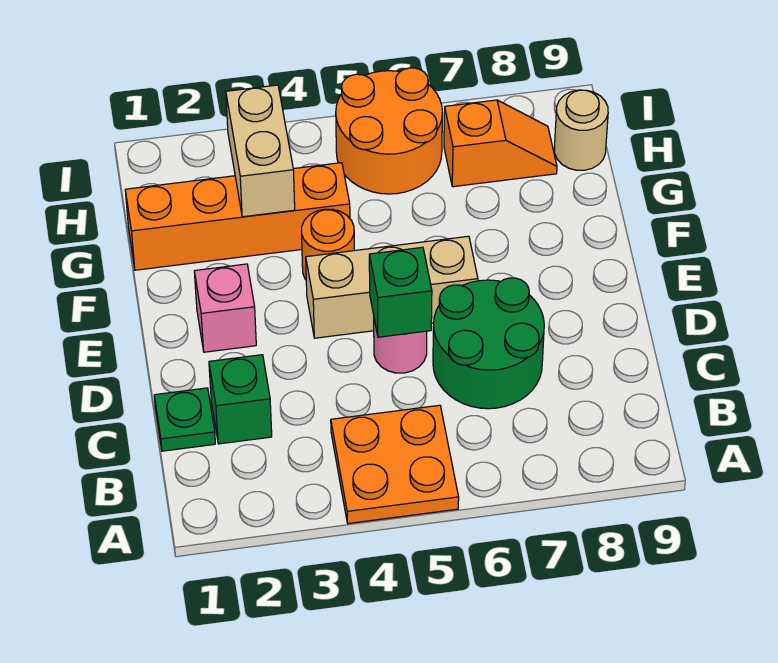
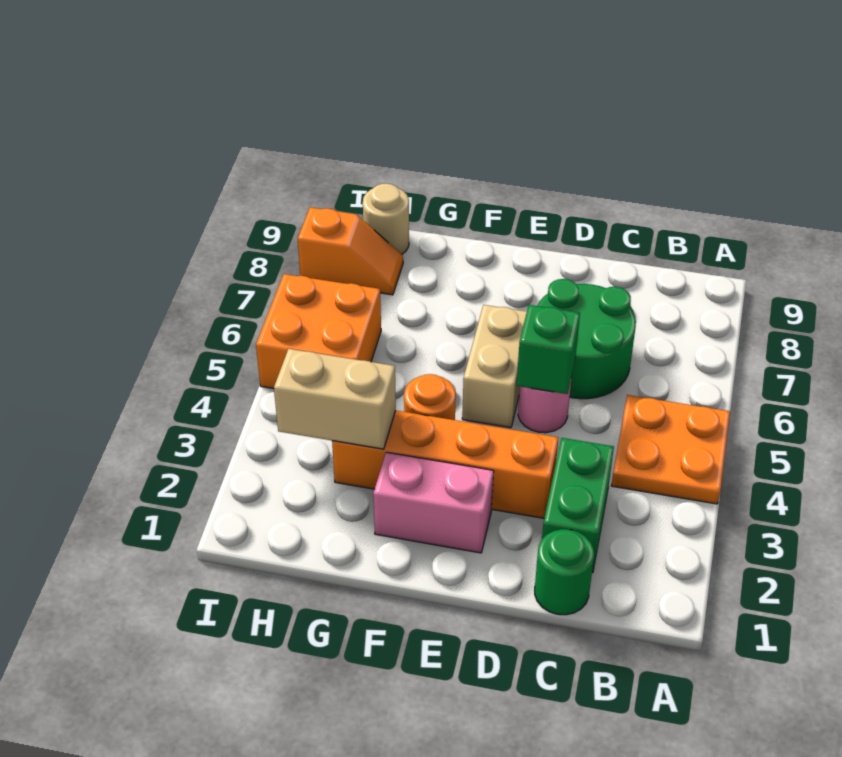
green plate C1 level 1 -> green round brick C1 level 1
green brick C2 level 1 -> green brick C2:C3 level 1
pink brick E2 level 1 -> pink brick E2:F2 level 1
tan brick E4:E6 level 1 -> tan brick E5:E6 level 1
orange brick G1:G4 level 1 -> orange brick D3:G3 level 1
orange round brick H5:I6 level 1 -> orange brick H5:I6 level 1
orange slope H7:H8 level 1 top 7 -> orange slope H8:I8 level 1 top I

